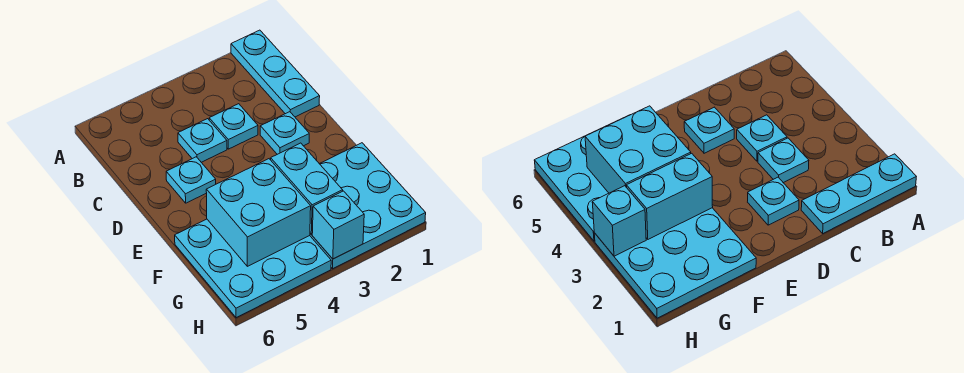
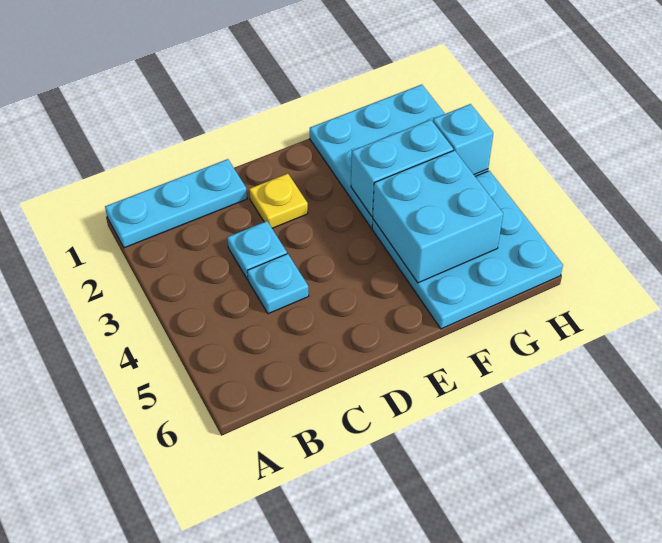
cyan plate D2 level 1 -> yellow plate D2 level 1
cyan plate D5 level 1 -> none

